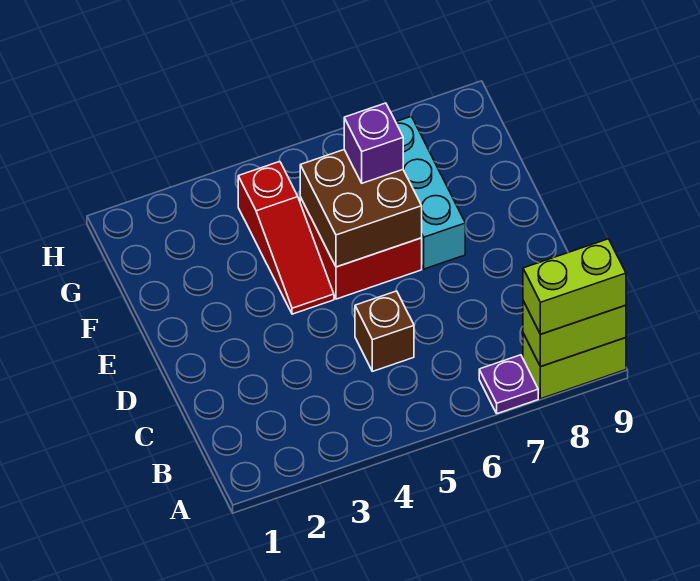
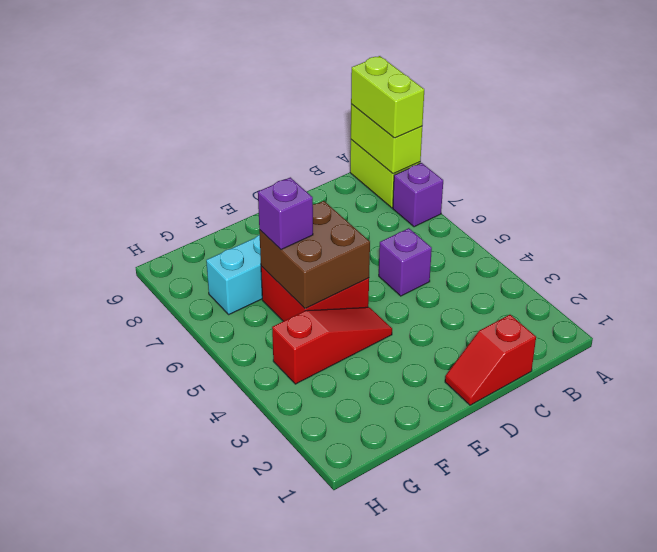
purple plate A7 level 1 -> purple brick A7 level 1
none -> red slope C1:D1 level 1 top C
brown brick C5 level 1 -> purple brick C5 level 1

